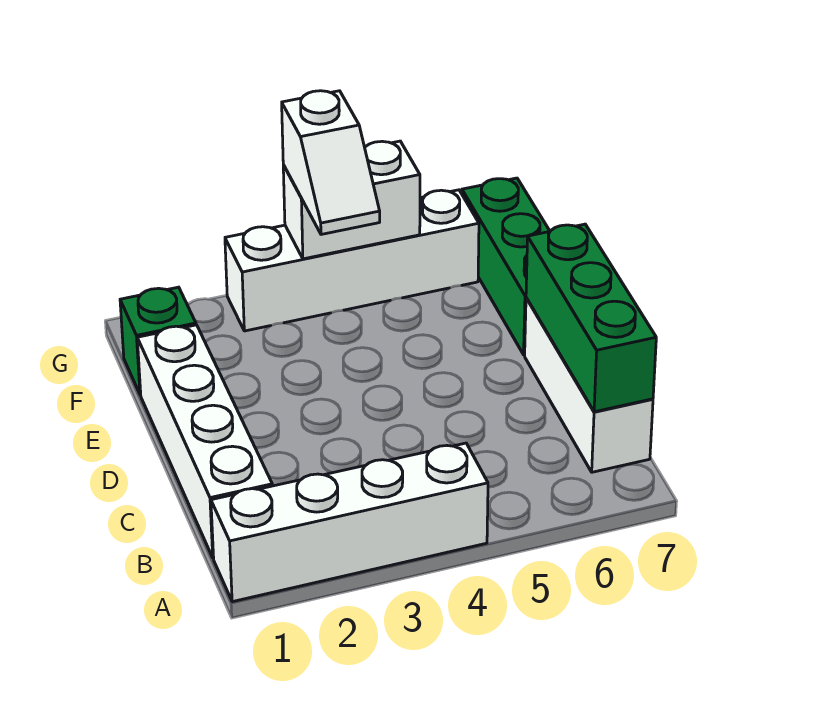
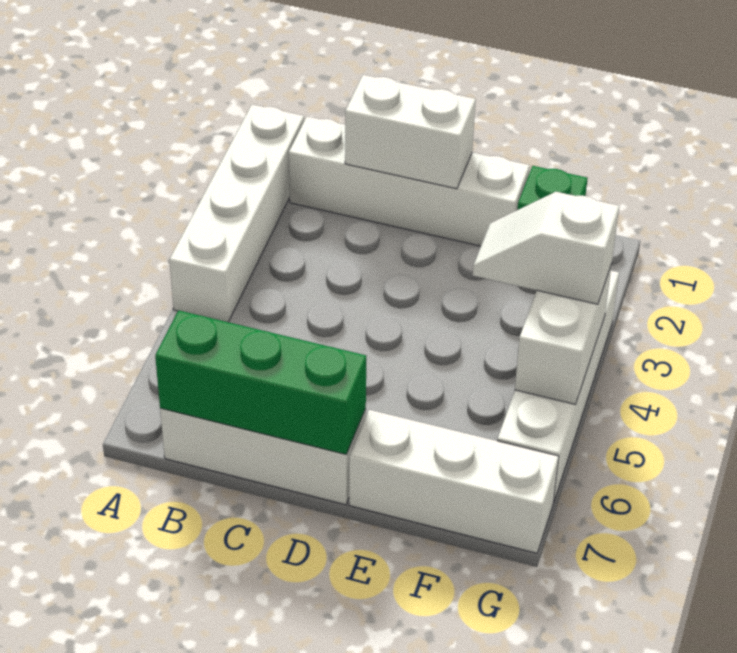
none -> white brick C1:D1 level 2
green brick E7:G7 level 1 -> white brick E7:G7 level 1

